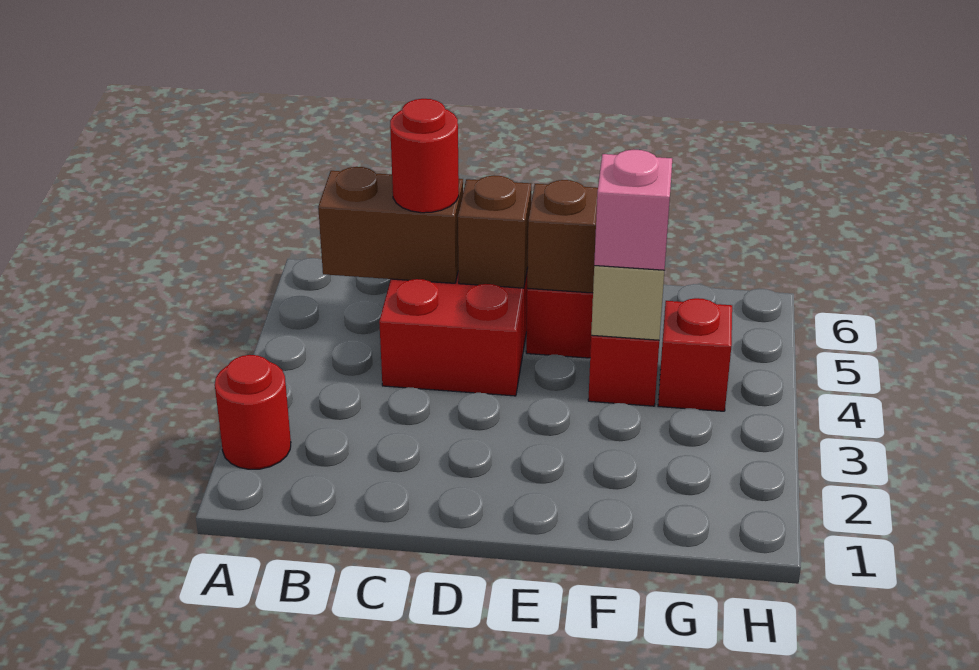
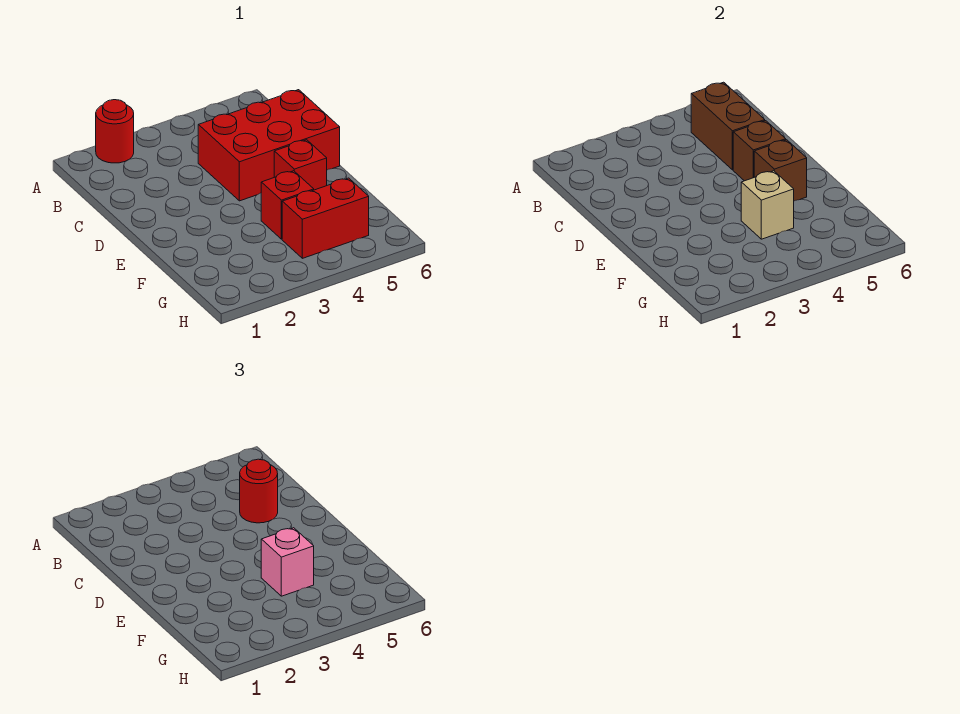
red brick G4 level 1 -> red brick G4:G5 level 1

